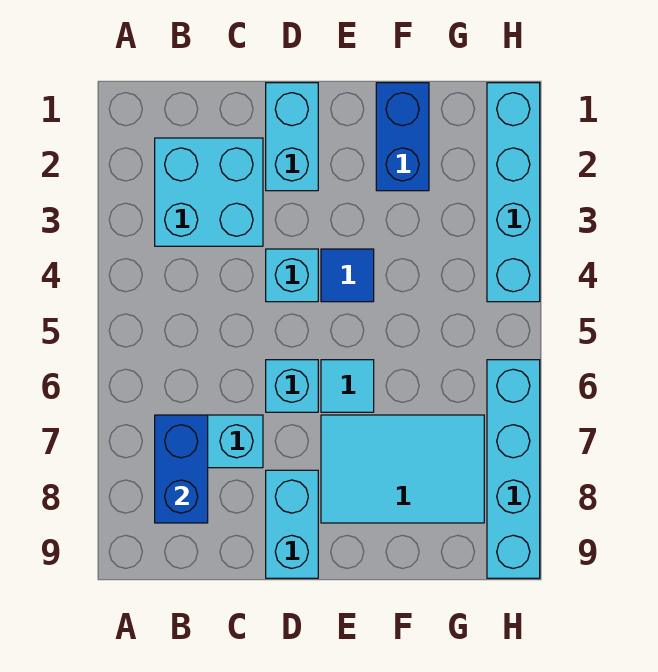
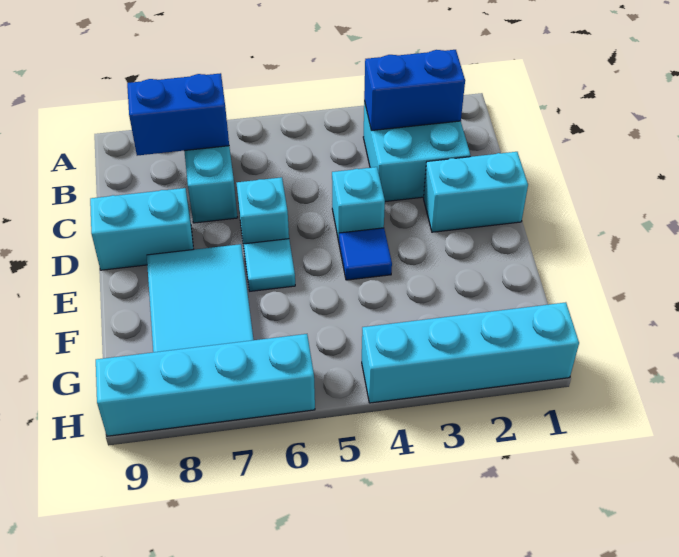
blue brick F1:F2 level 1 -> blue brick B2:B3 level 2

